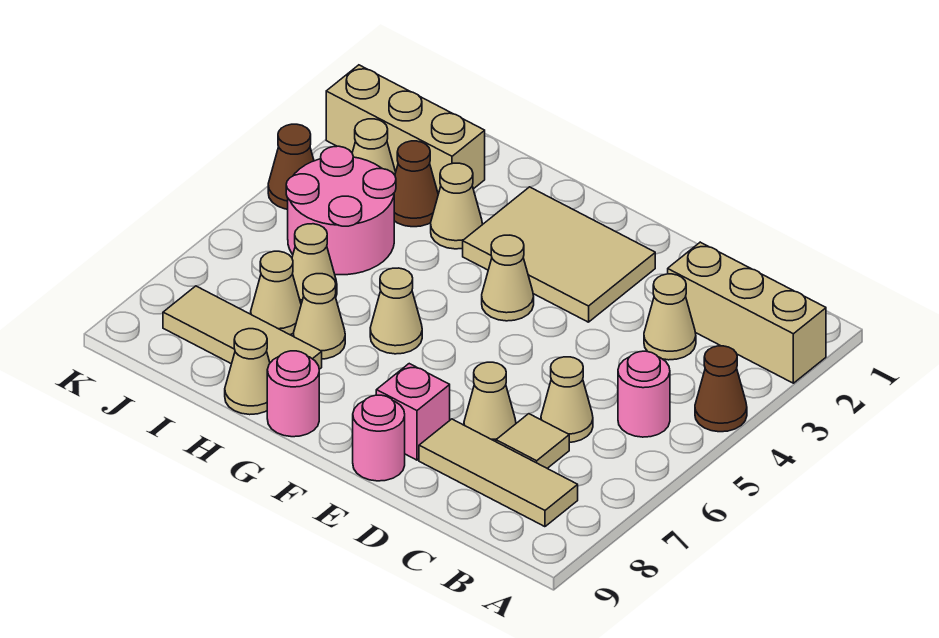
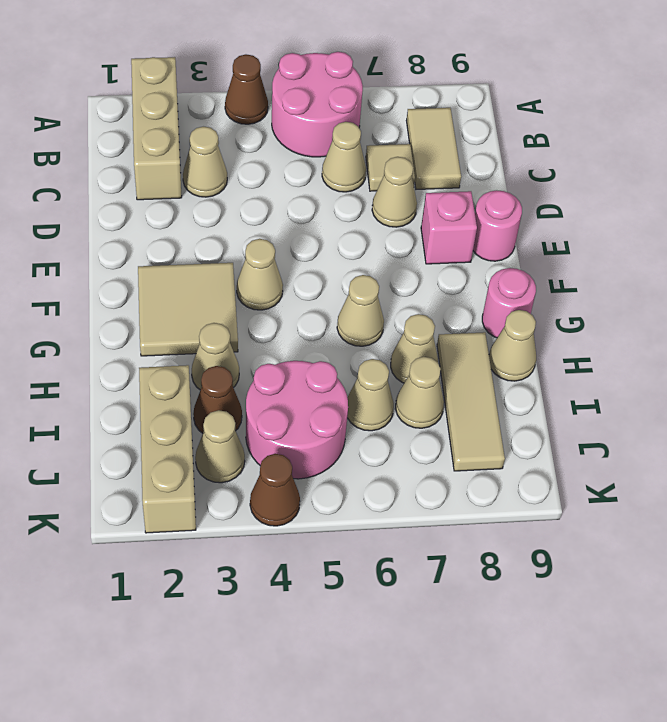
pink round brick B5 level 1 -> pink round brick A5:B6 level 1
tan tile B8:D8 level 1 -> tan tile B8:C8 level 1
tan tile E2:G3 level 1 -> tan tile F2:G3 level 1

